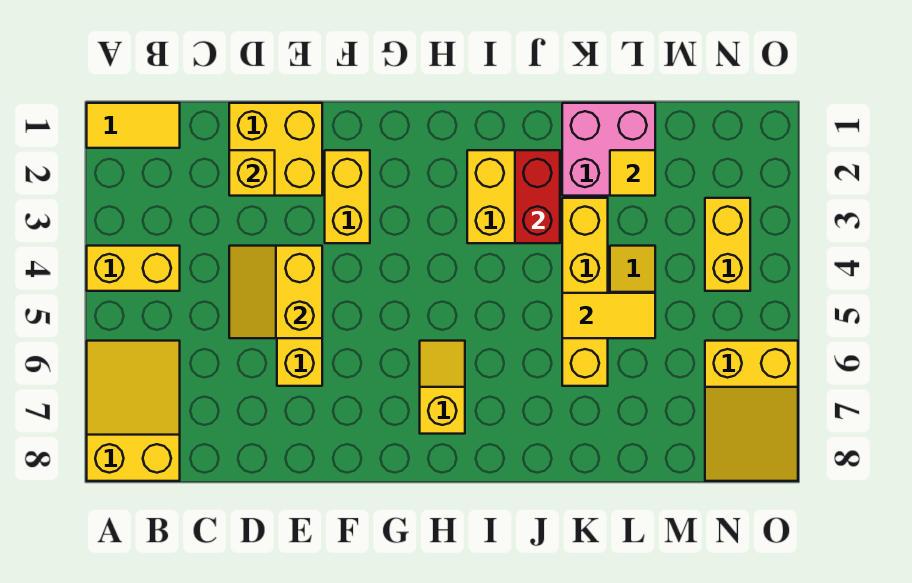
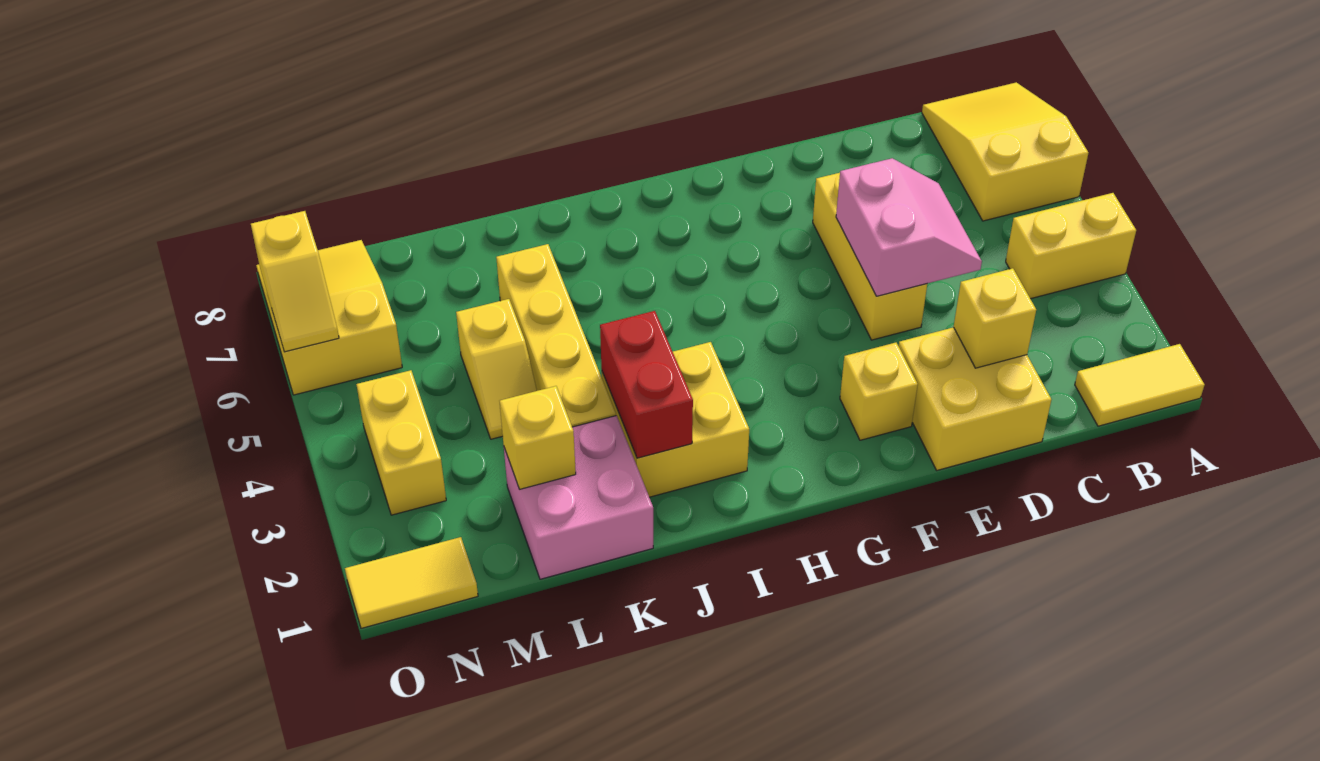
yellow slope A6:B8 level 1 top 8 -> yellow slope A6:B8 level 1 top 6
yellow slope D4:E5 level 2 top E -> pink slope D4:E5 level 2 top E
yellow brick F2:F3 level 1 -> yellow brick F2 level 1
yellow slope H6:H7 level 1 top 7 -> yellow slope O6:O7 level 2 top 7
yellow tile K5:L5 level 2 -> yellow tile N1:O1 level 1
yellow tile L2 level 2 -> yellow brick L2 level 2

